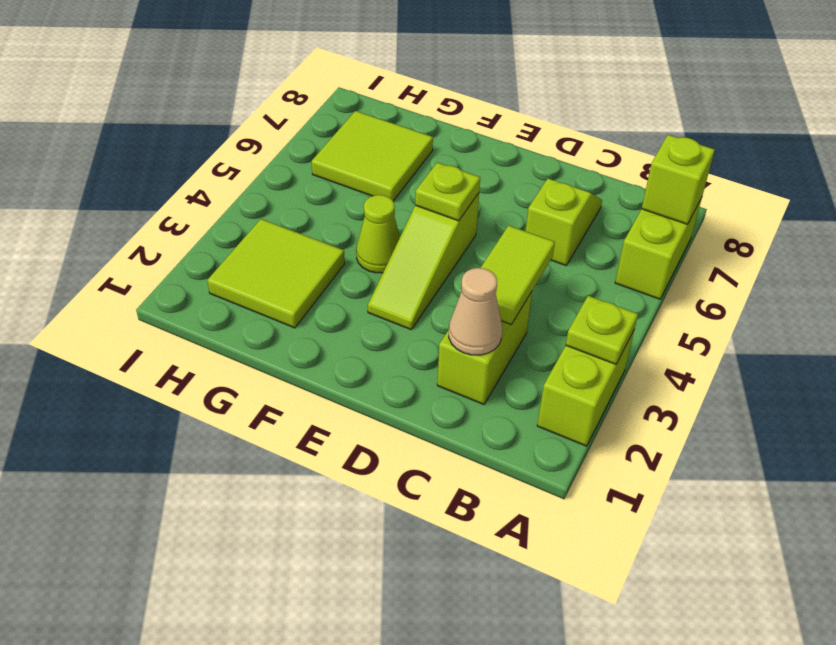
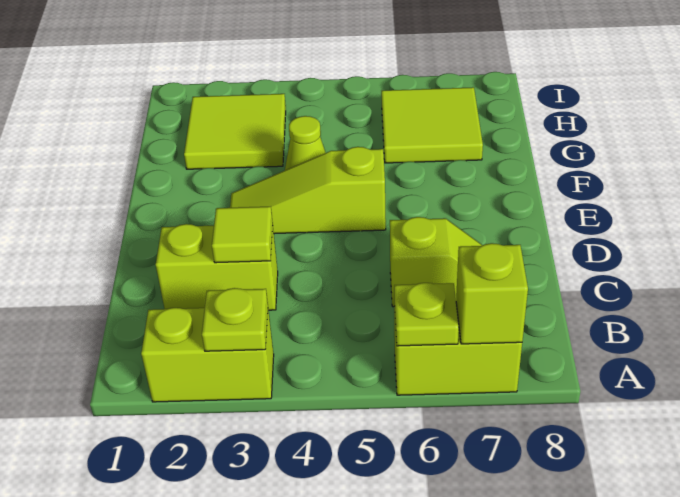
tan cone C2 level 2 -> none
lime tile C3:C4 level 2 -> lime tile C3 level 2
lime plate E5 level 2 -> lime plate A6 level 2

